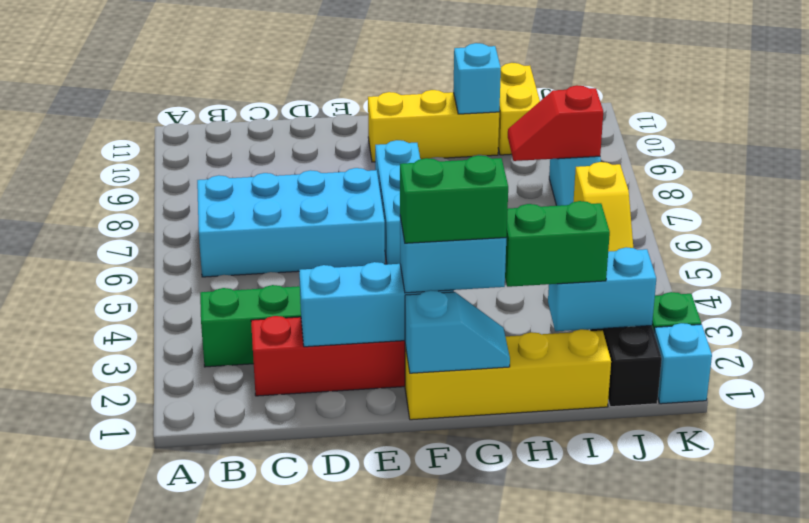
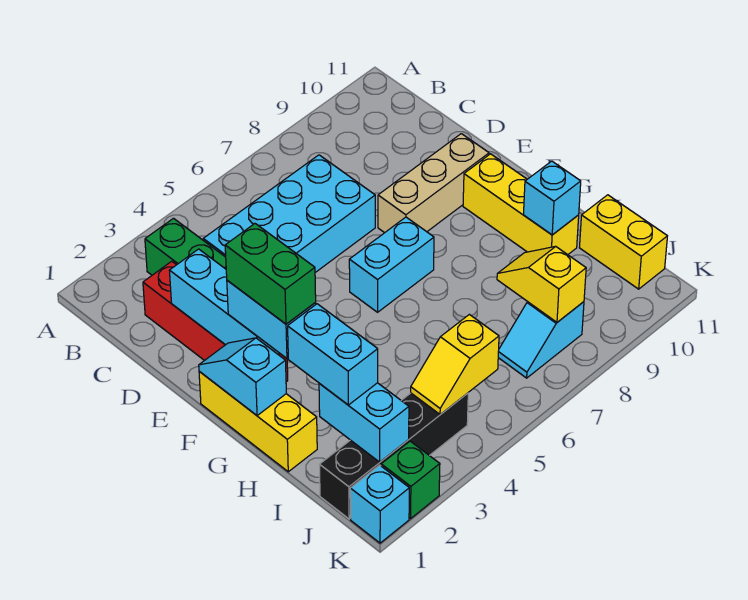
cyan brick B6:E7 level 1 -> cyan brick C4:D7 level 1
none -> tan brick E8:E10 level 1
yellow brick F1:I1 level 1 -> yellow brick F1:H1 level 1
cyan slope F1:G1 level 2 top F -> cyan slope F1:G1 level 2 top G
cyan brick F6:F8 level 1 -> cyan brick F6:F7 level 1
green brick H2:I2 level 3 -> cyan brick H2:I2 level 3
red slope I8:J8 level 2 top J -> yellow slope I8:J8 level 2 top J
yellow brick I10:I11 level 1 -> yellow brick I11:J11 level 1

